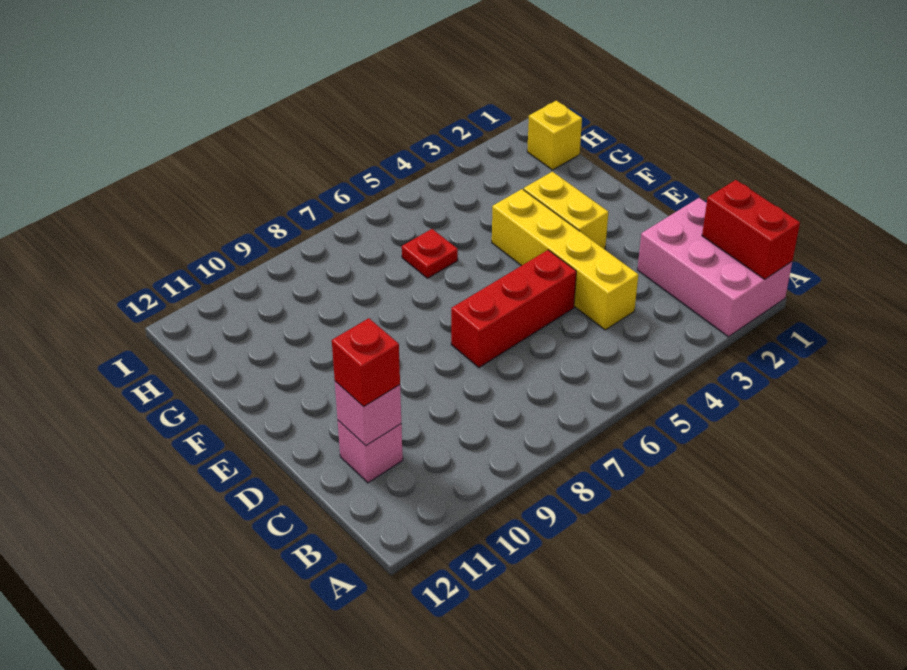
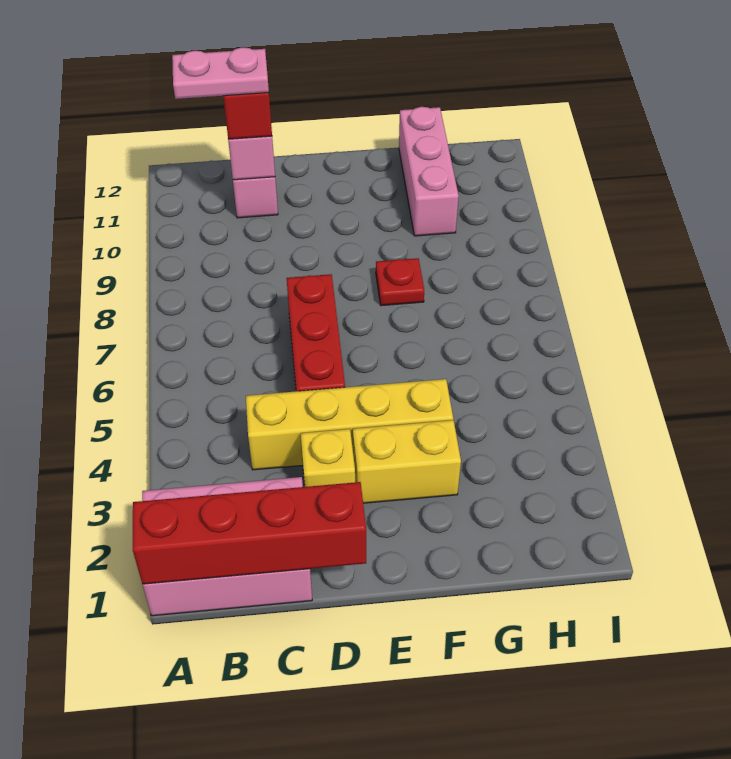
red brick A1:B1 level 2 -> red brick A1:D1 level 2
none -> pink plate B11:C11 level 4
red plate G6 level 1 -> red plate F8 level 1
none -> pink brick G10:G12 level 1
yellow brick H1 level 1 -> yellow brick D3 level 1

